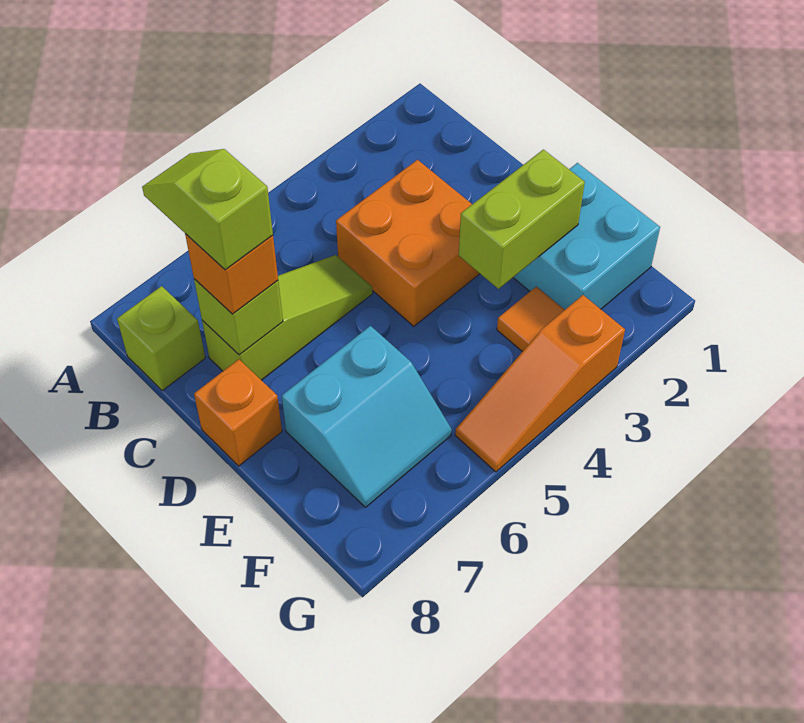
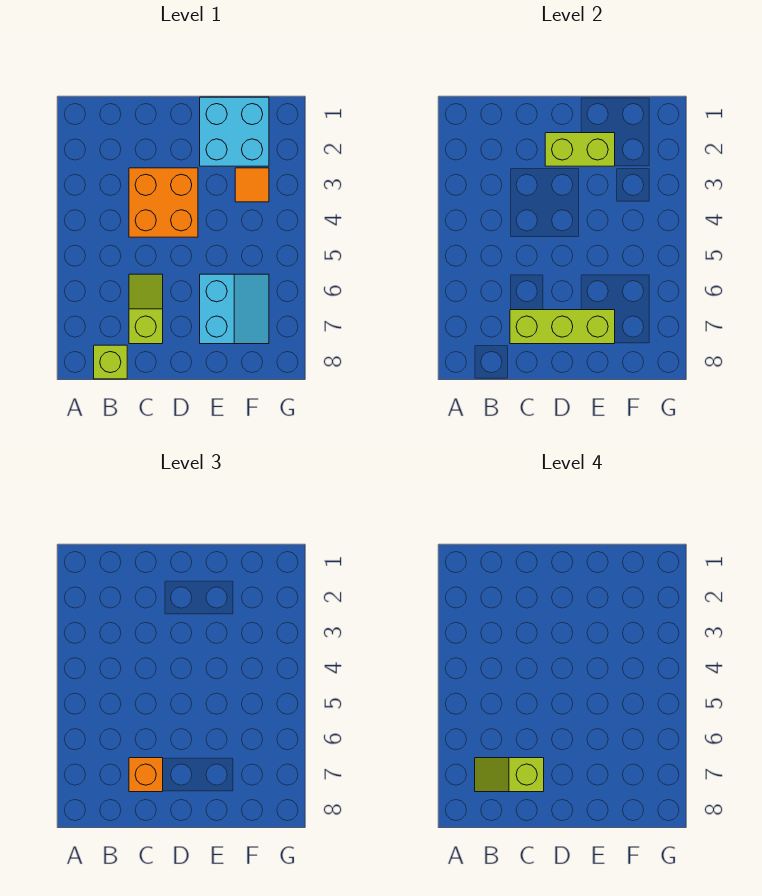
lime slope C5:C7 level 1 top 7 -> lime slope C6:C7 level 1 top 7
lime brick C7 level 2 -> lime brick C7:E7 level 2
orange brick D8 level 1 -> none
lime brick E2:E3 level 2 -> lime brick D2:E2 level 2
orange slope G3:G5 level 1 top 3 -> none

